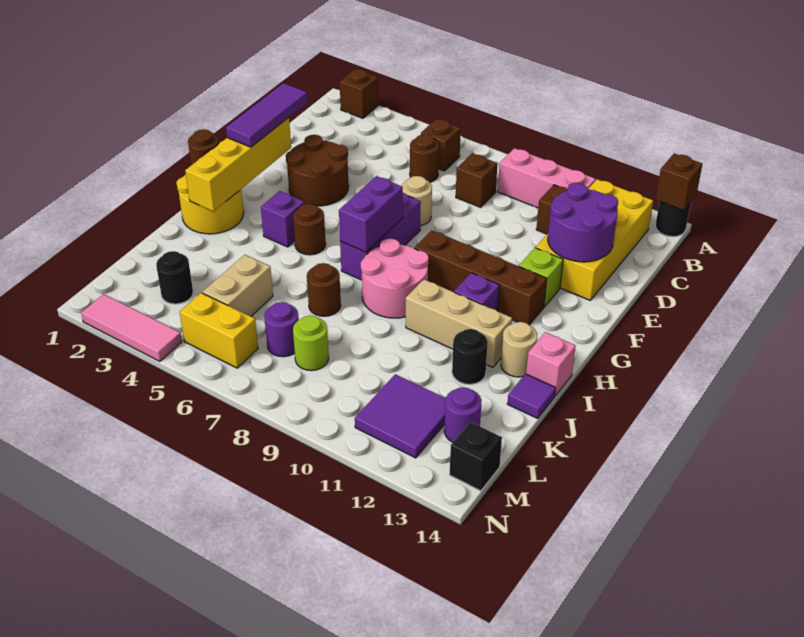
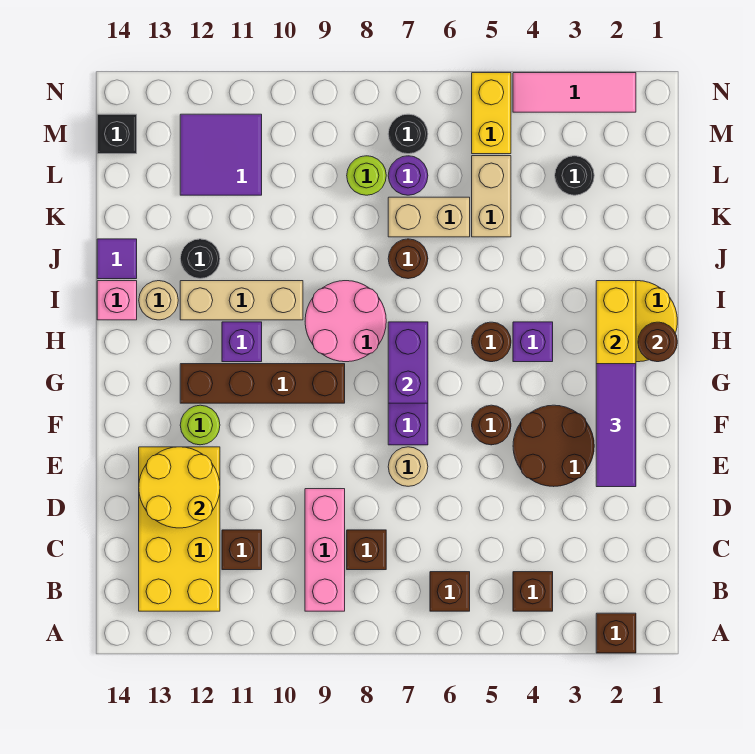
black round brick A14 level 1 -> black round brick M7 level 1
brown brick A14 level 2 -> brown brick B4 level 1
pink brick B9:B11 level 1 -> pink brick B9:D9 level 1
brown round brick C6 level 1 -> brown round brick F5 level 1
purple round brick D12:E13 level 2 -> yellow round brick D12:E13 level 2
lime brick F12 level 1 -> lime round brick F12 level 1
none -> tan brick K6:K7 level 1
purple round brick L13 level 1 -> none
yellow brick M5:M6 level 1 -> yellow brick M5:N5 level 1

